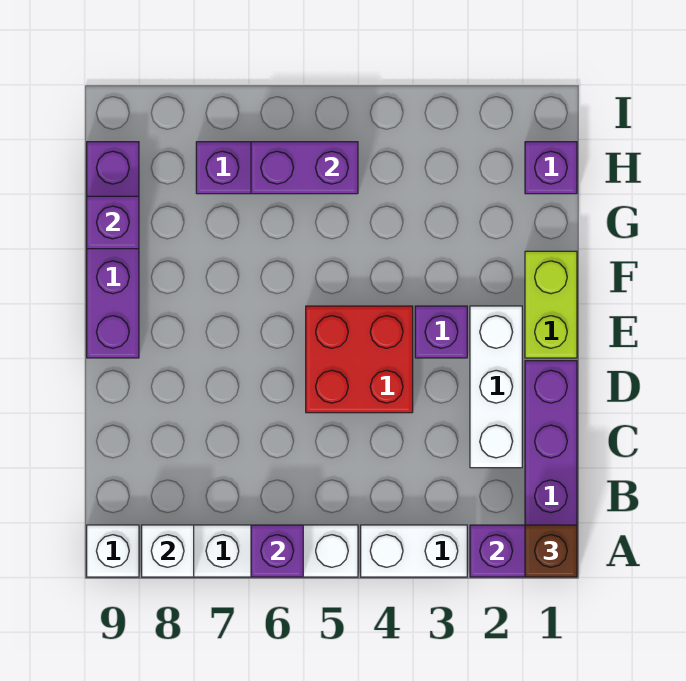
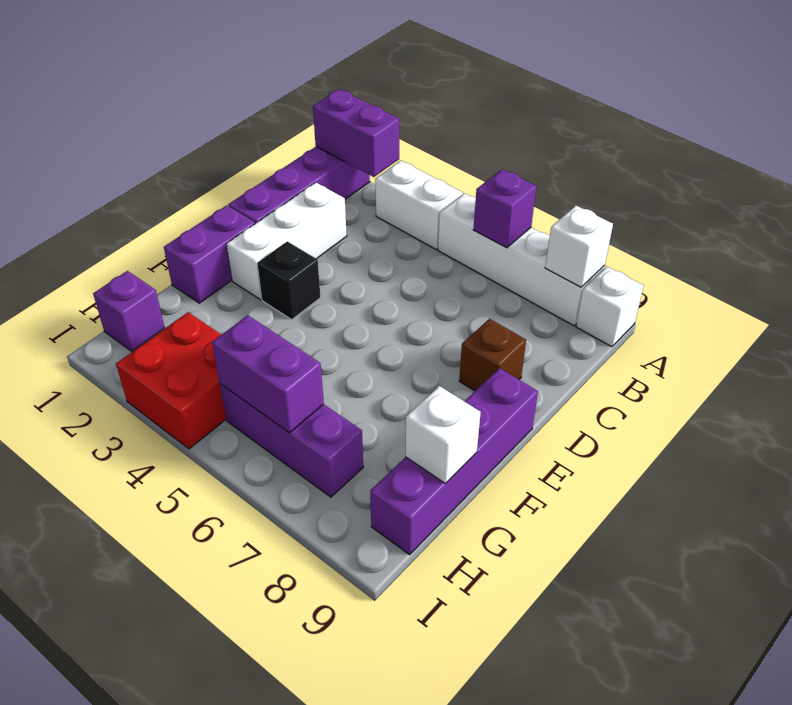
brown brick A1 level 3 -> brown brick D8 level 1
red brick D4:E5 level 1 -> red brick H3:I4 level 1
lime brick E1:F1 level 1 -> purple brick E1:F1 level 1
purple brick E3 level 1 -> black brick E3 level 1
purple brick G9 level 2 -> white brick G9 level 2

